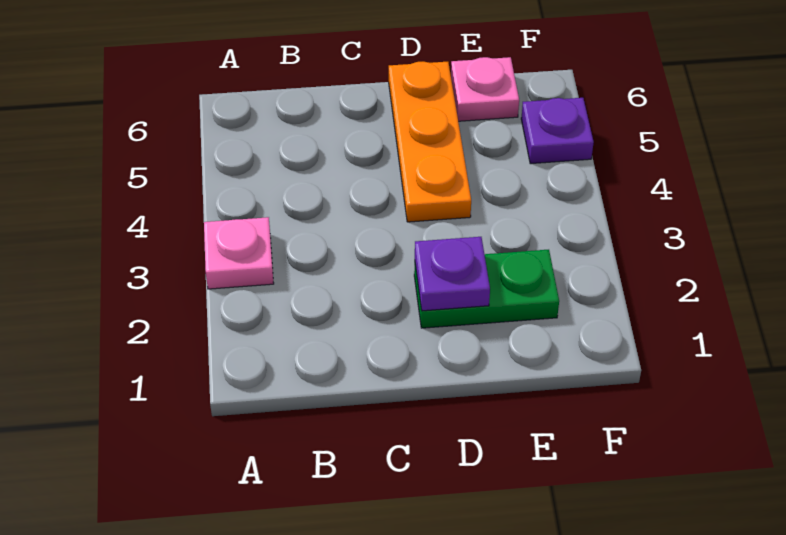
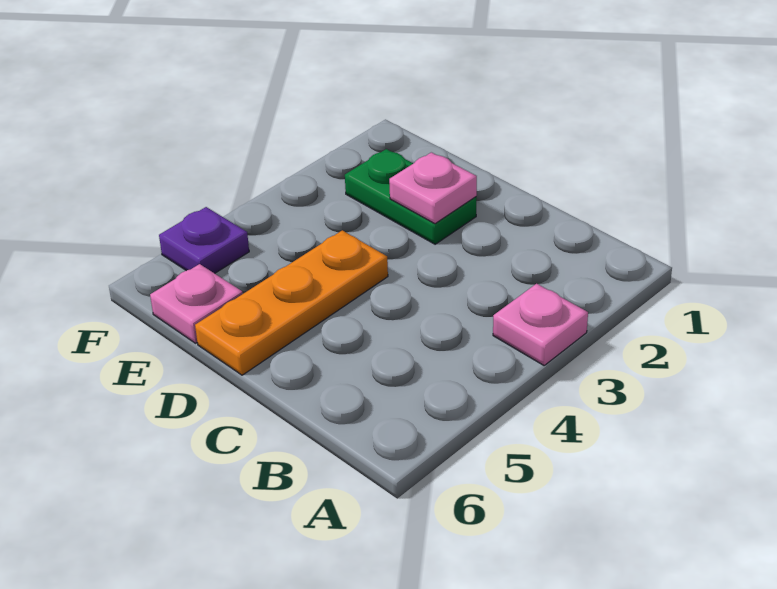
purple plate D2 level 2 -> pink plate D2 level 2

